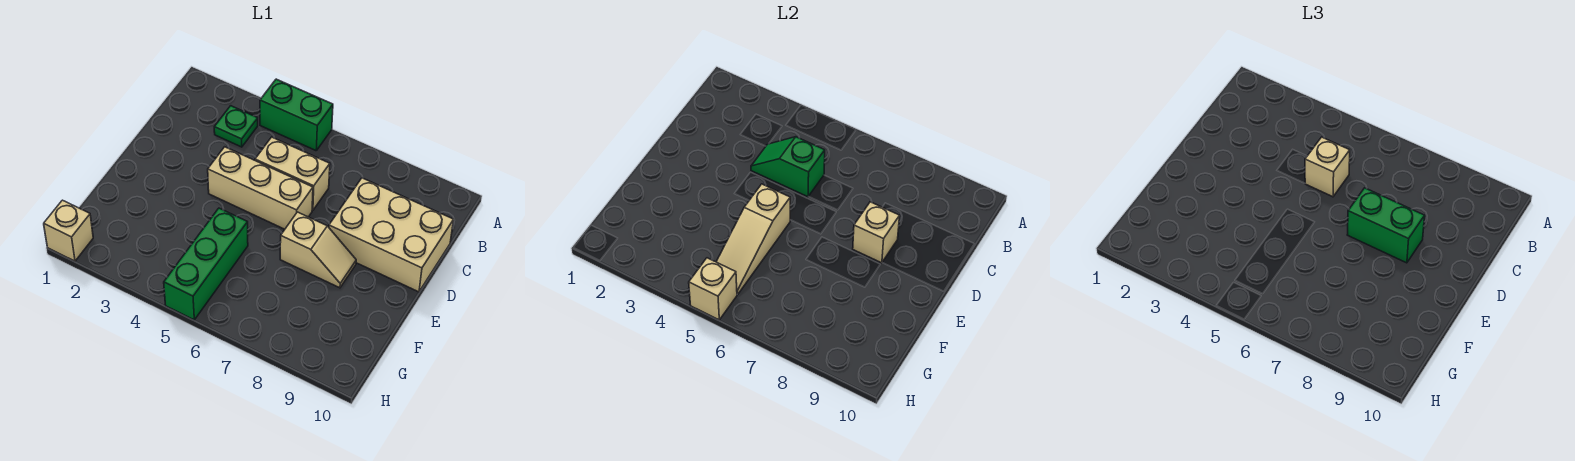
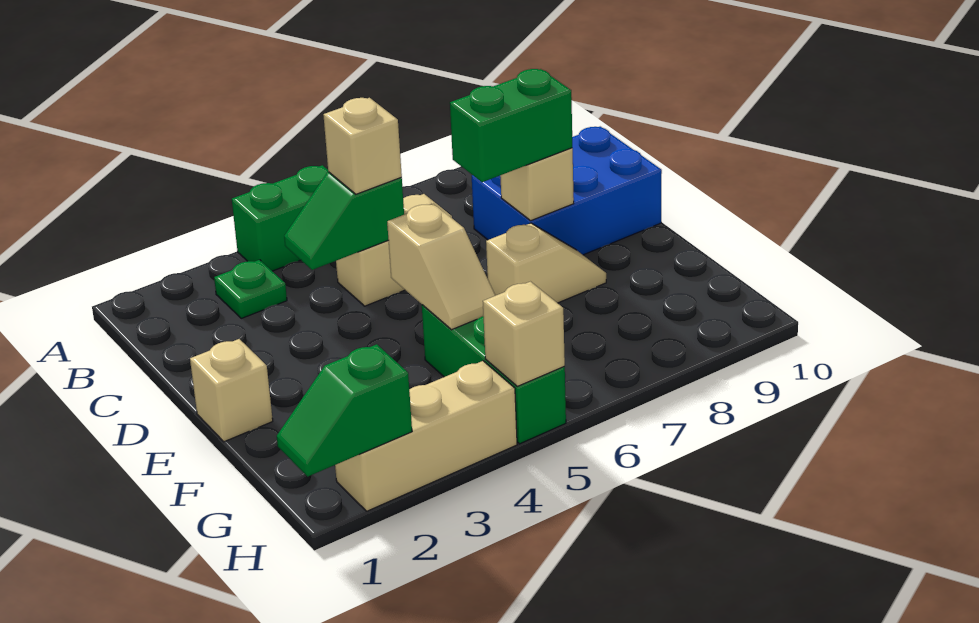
tan brick C8:D10 level 1 -> blue brick C8:D10 level 1
tan brick D4:D6 level 1 -> tan brick H2:H4 level 1
tan slope E5:G5 level 2 top E -> tan slope E5:F5 level 2 top E
tan brick H1 level 1 -> tan brick E1 level 1
none -> green slope H1:H2 level 2 top 2

